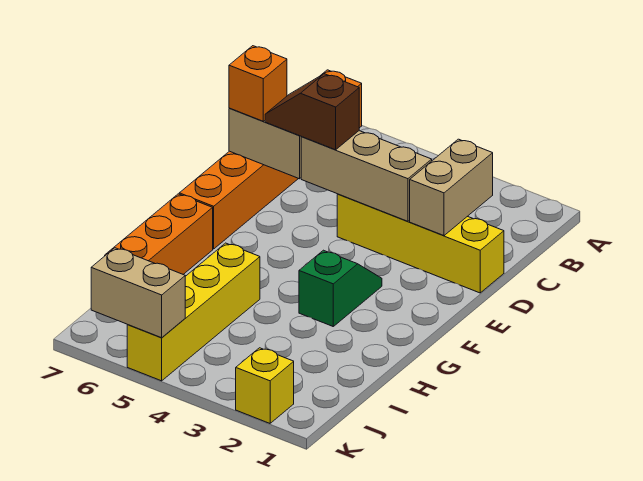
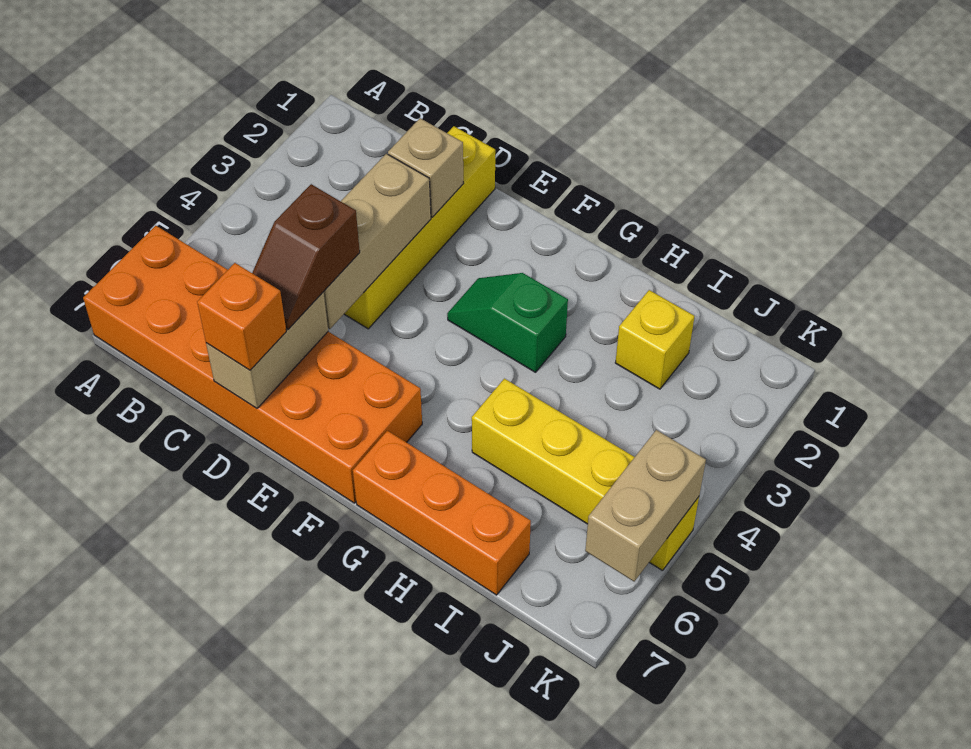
orange brick A7:F7 level 1 -> orange brick A6:F7 level 1
tan brick C2:D2 level 2 -> tan brick D2 level 2
yellow brick K2 level 1 -> yellow brick I2 level 1

